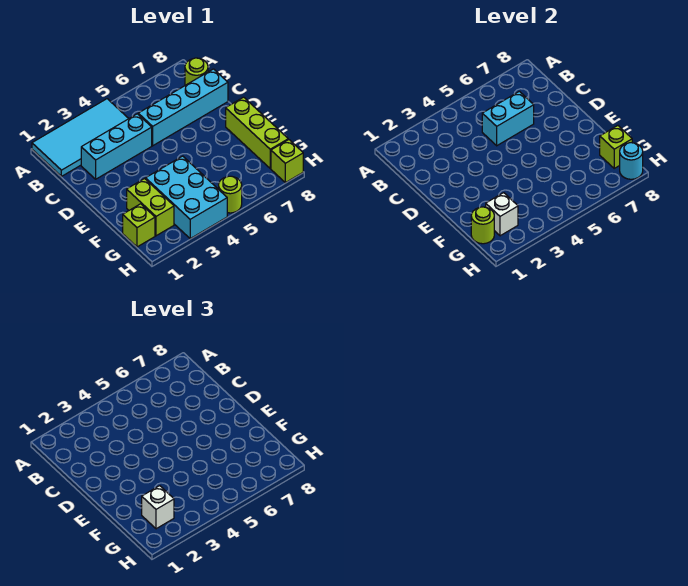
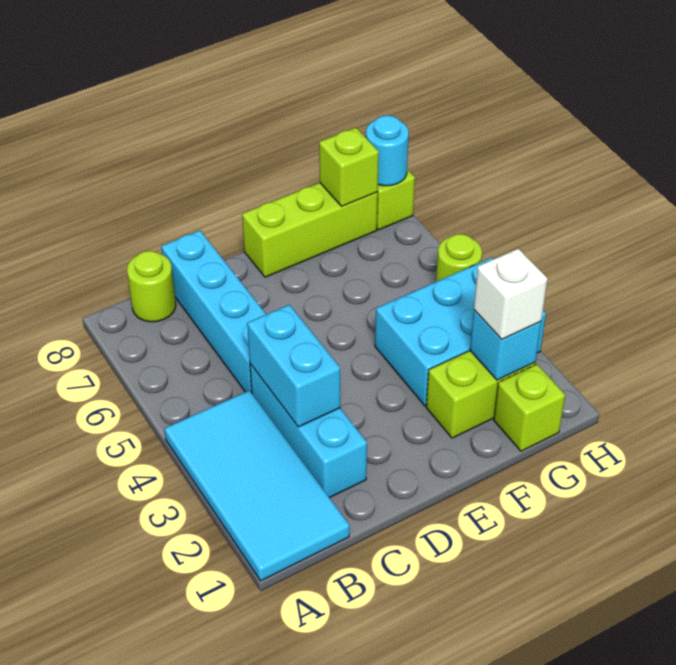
cyan brick C5:C6 level 2 -> cyan brick C3:C4 level 2
lime round brick G1 level 2 -> none
white brick G2 level 2 -> cyan brick G2 level 2

